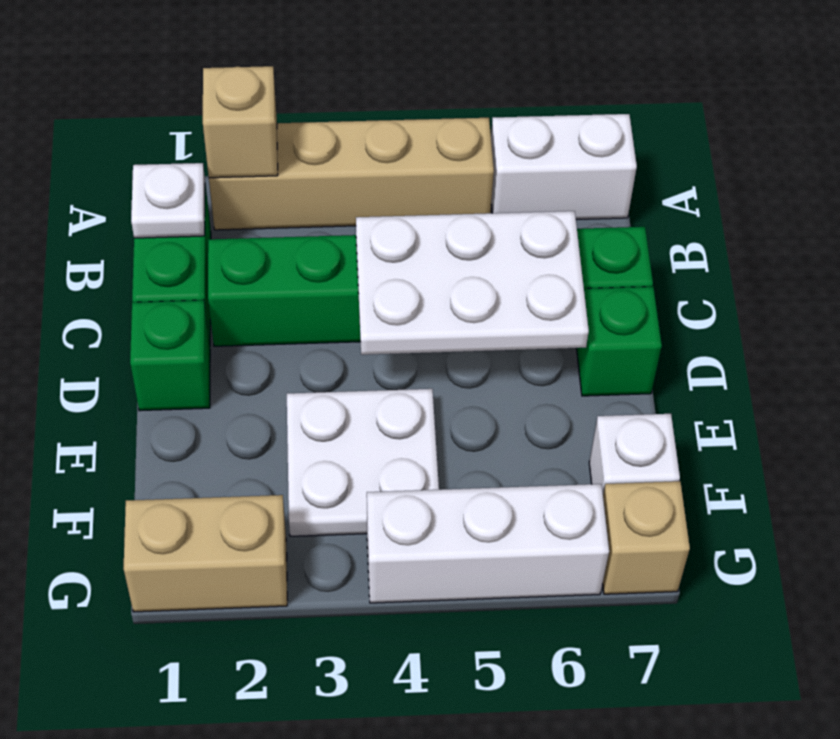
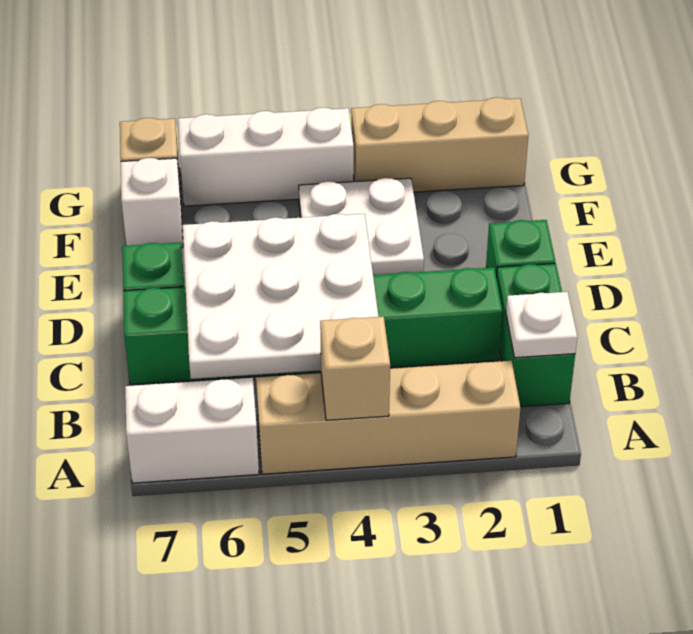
tan brick A2 level 2 -> tan brick A4 level 2
white plate C4:D6 level 2 -> white plate B4:D6 level 2
tan brick G1:G2 level 1 -> tan brick G1:G3 level 1

